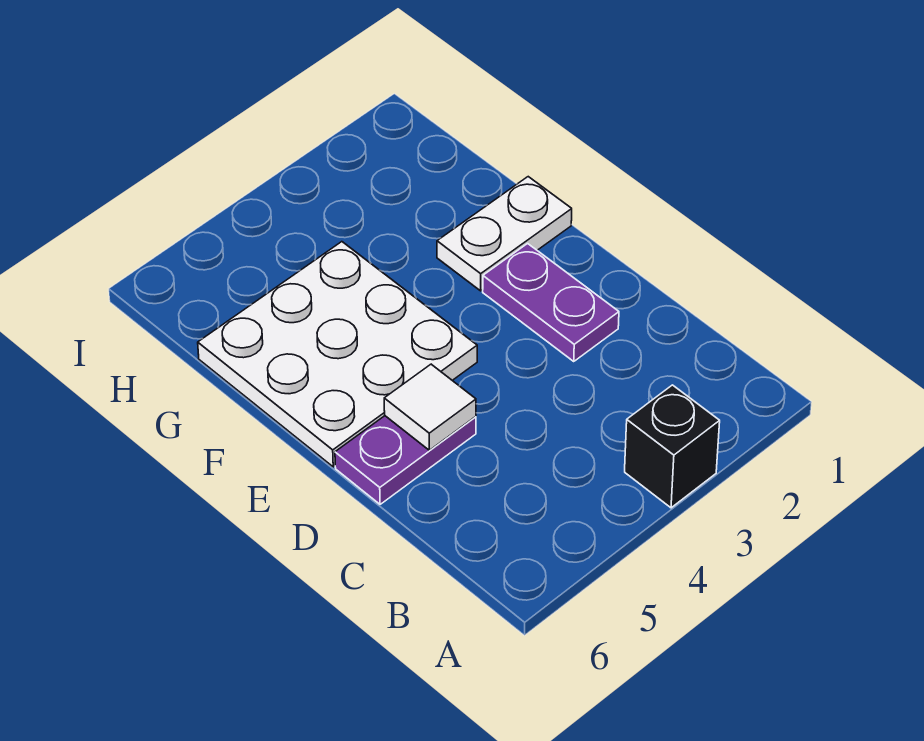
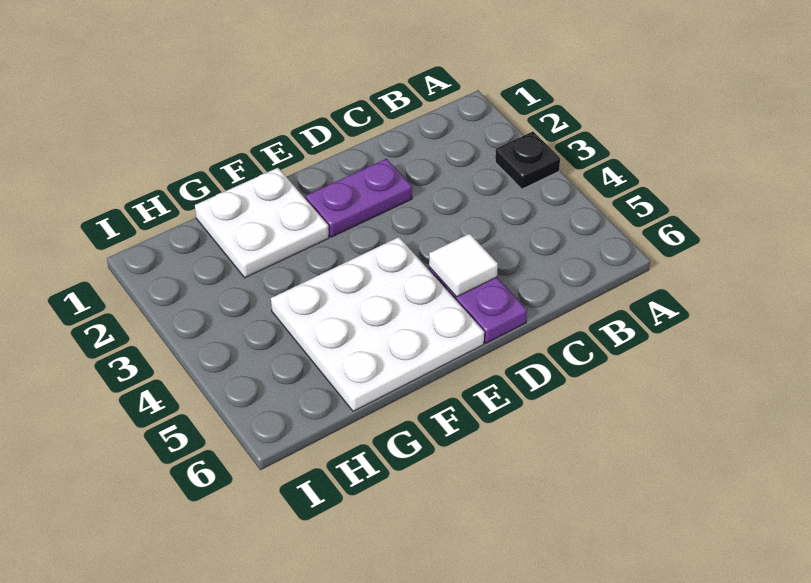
black brick A3 level 1 -> black plate A3 level 1
white plate F1:F2 level 1 -> white plate F1:G2 level 1

